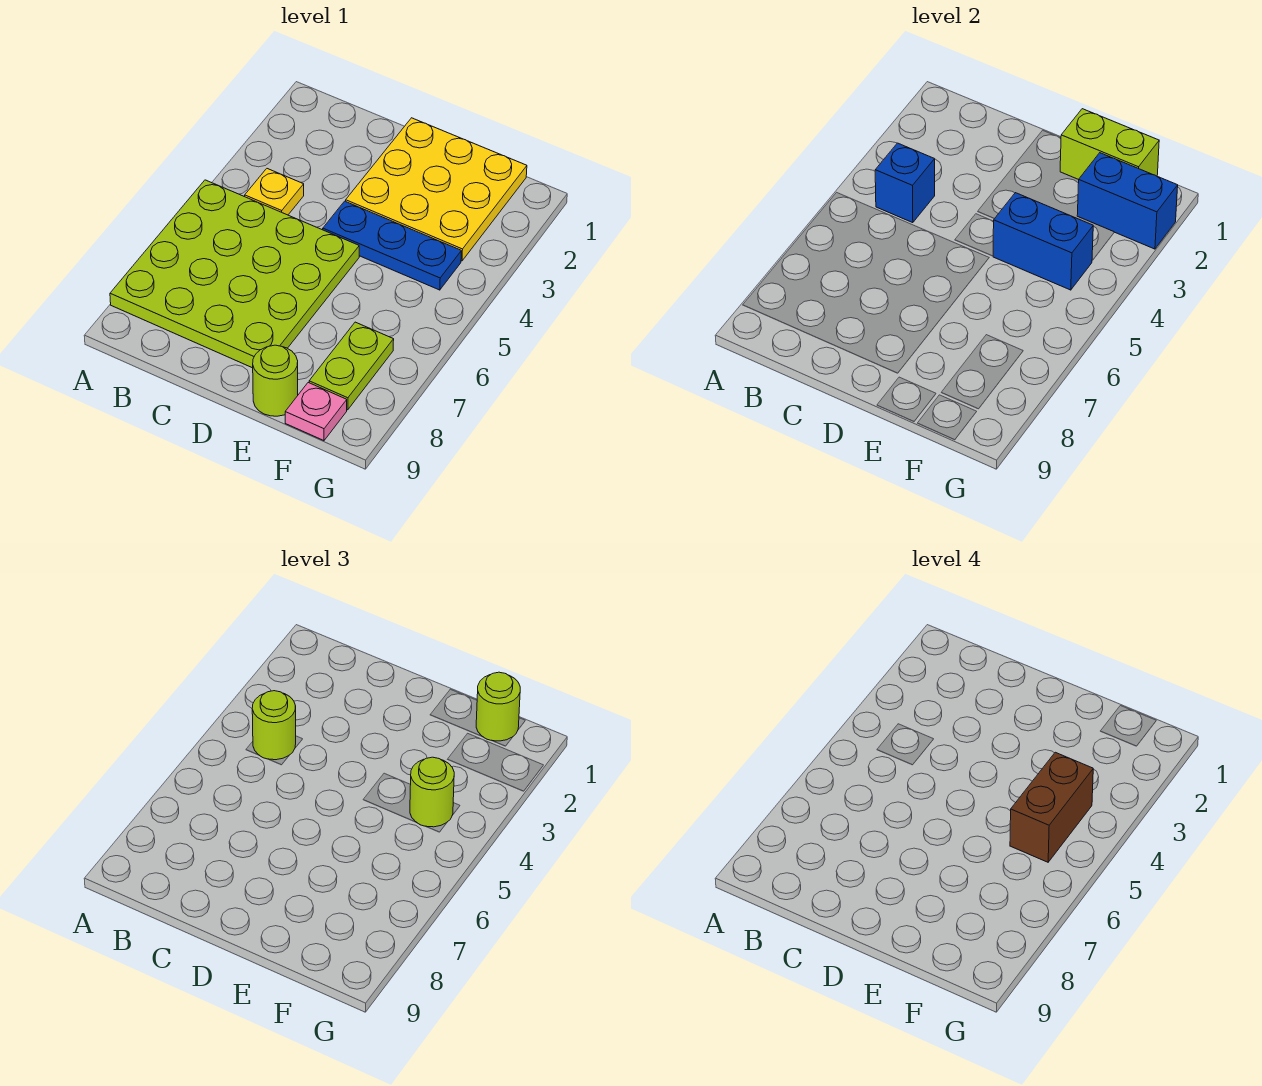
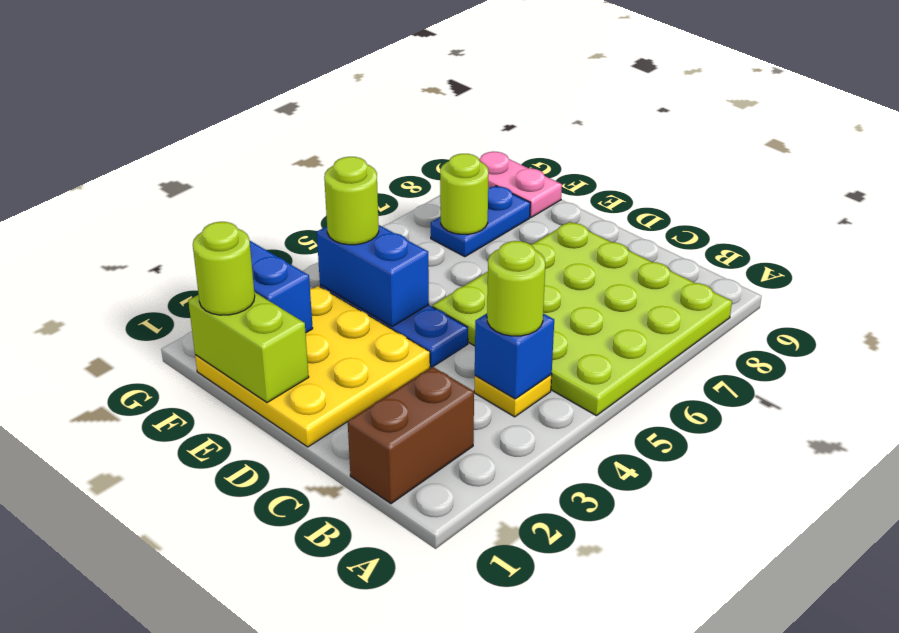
lime round brick E9 level 1 -> lime round brick F7 level 2
brown brick F4:F5 level 4 -> brown brick B1:B2 level 1
lime plate F7:F8 level 1 -> blue plate F7:F8 level 1
pink plate F9 level 1 -> pink plate F9:G9 level 1

